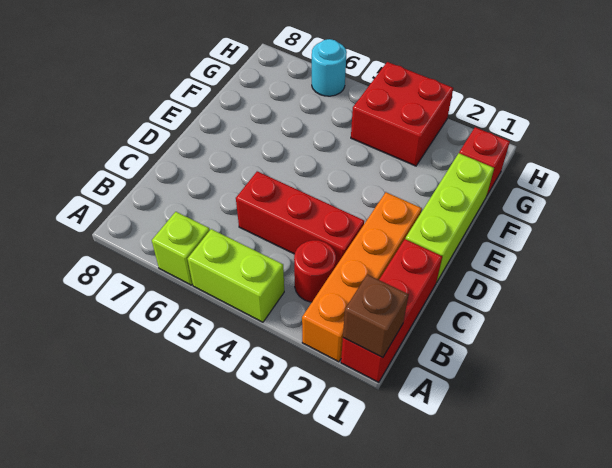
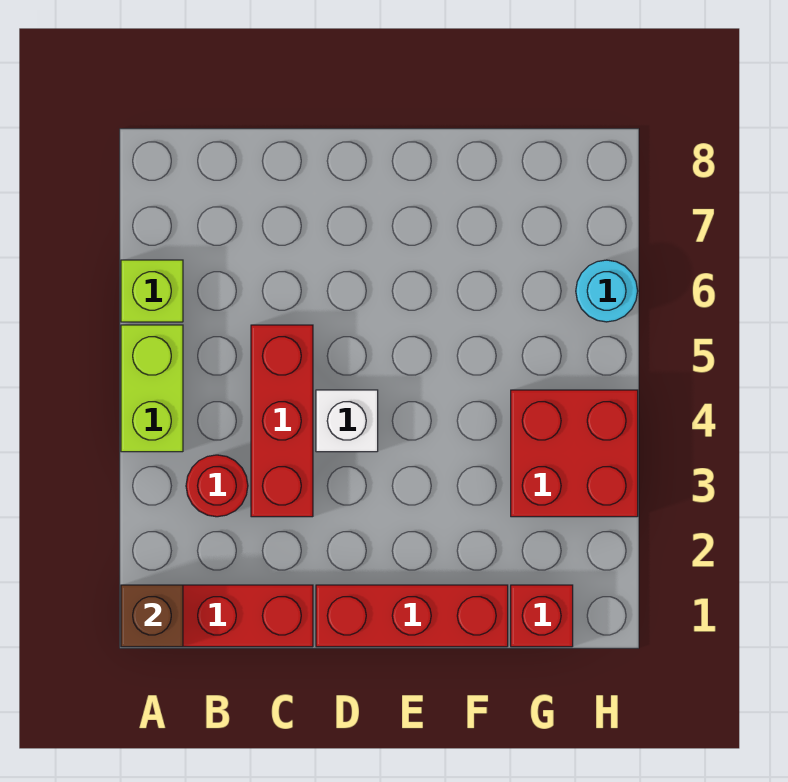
orange brick A2:D2 level 1 -> none
lime brick D1:F1 level 1 -> red brick D1:F1 level 1
none -> white brick D4 level 1

